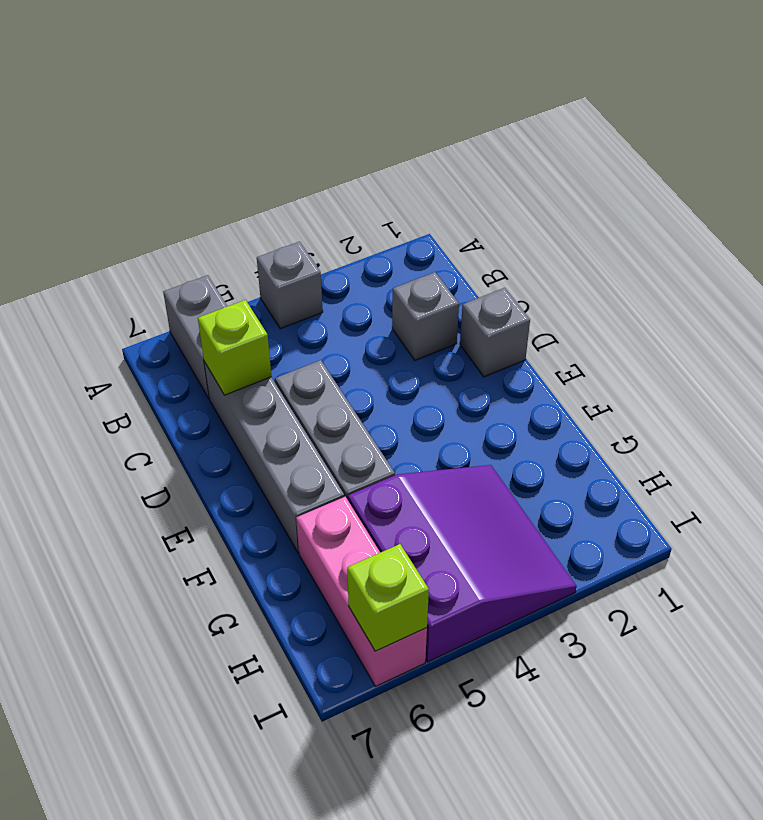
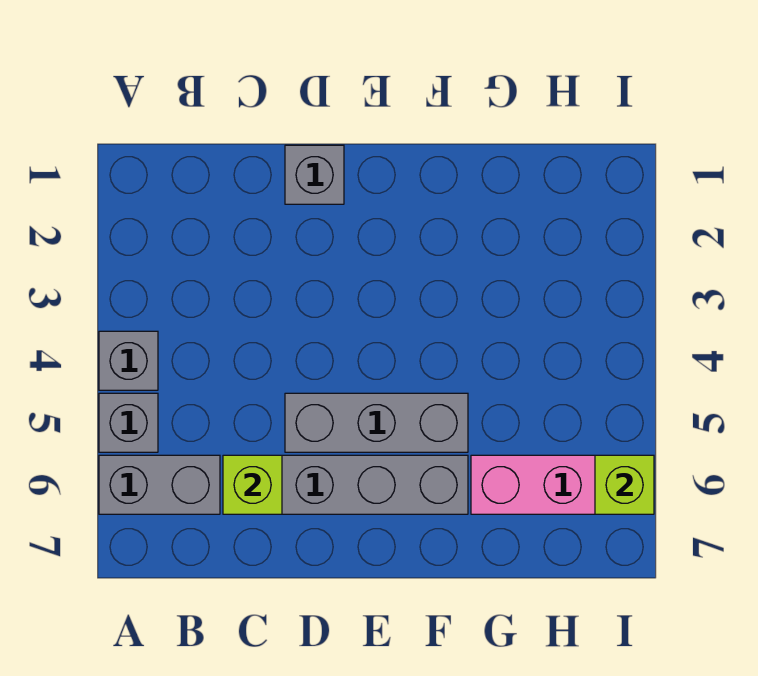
grey brick C2 level 1 -> grey brick A5 level 1
purple slope G3:I5 level 1 top 5 -> none

